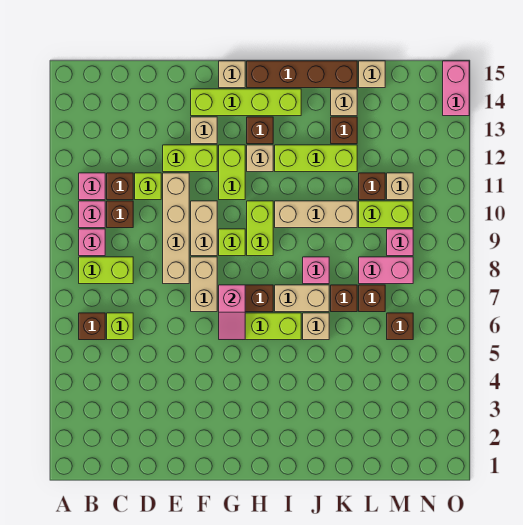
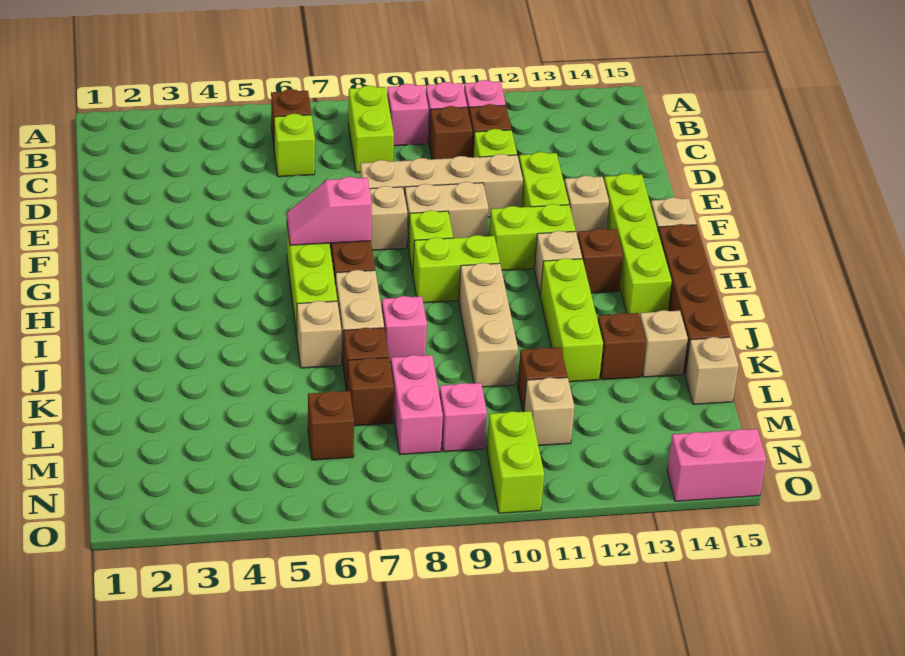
lime brick L10:M10 level 1 -> lime brick N10:O10 level 1

